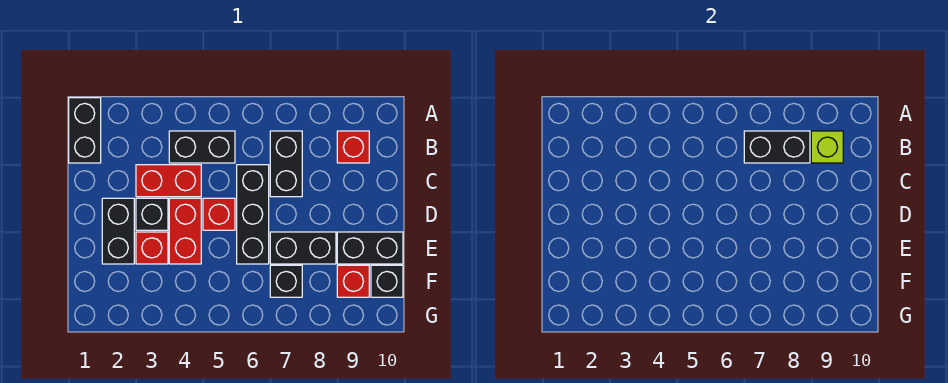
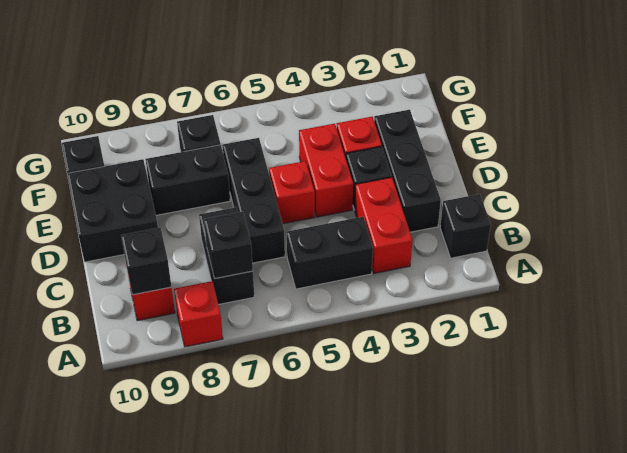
black brick A1:B1 level 1 -> black brick B1 level 1
black brick B7:B8 level 2 -> black brick B7 level 2
lime brick B9 level 2 -> black brick B9 level 2
red brick C3:C4 level 1 -> red brick B3:C3 level 1
black brick D2:E2 level 1 -> black brick C2:E2 level 1
black brick E9:E10 level 1 -> black brick D9:E10 level 1
red brick F9 level 1 -> red brick A8 level 1

